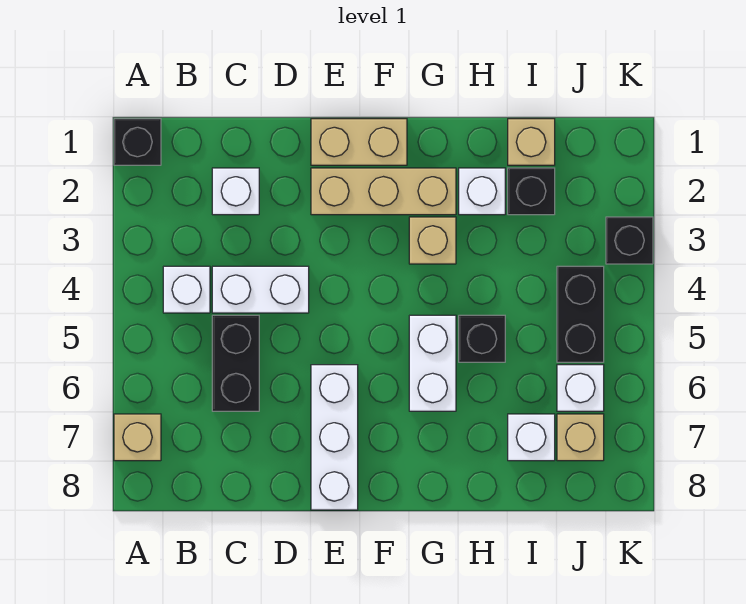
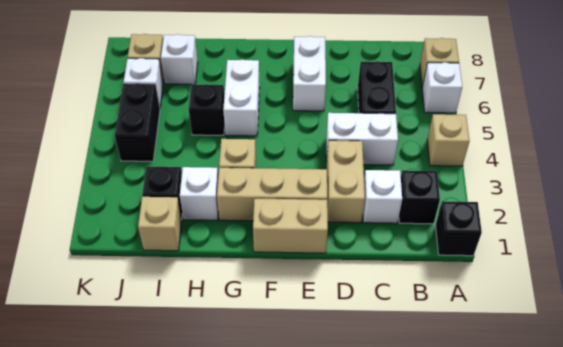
none -> tan brick A4 level 1
white brick B4 level 1 -> white brick A6 level 1
none -> tan brick D2:D3 level 1
white brick E6:E8 level 1 -> white brick E6:E7 level 1
black brick K3 level 1 -> black brick B2 level 1

